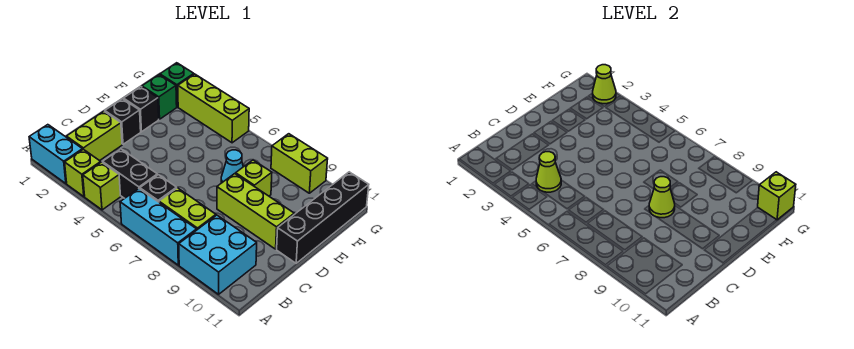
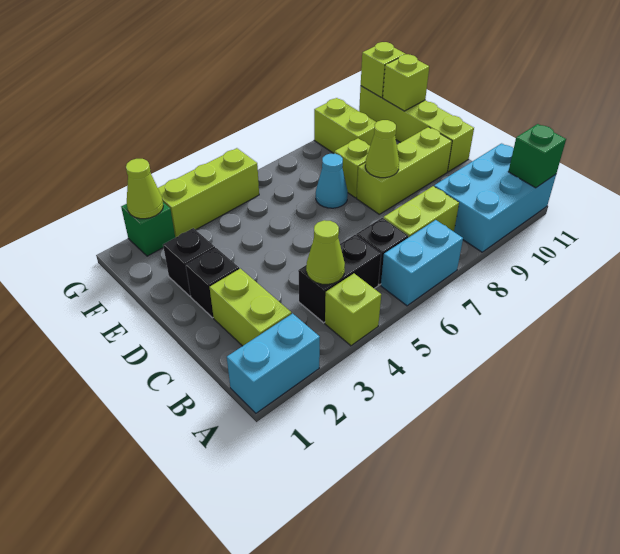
lime brick A3 level 1 -> lime brick F11 level 2
cyan brick A6:A8 level 1 -> cyan brick A6:A7 level 1
cyan brick A9:B10 level 1 -> cyan brick A9:B11 level 1
black brick D11:G11 level 1 -> lime brick D11:G11 level 1
green brick F2 level 1 -> green brick A11 level 2
lime brick G8:G9 level 1 -> lime brick F9:G9 level 1

